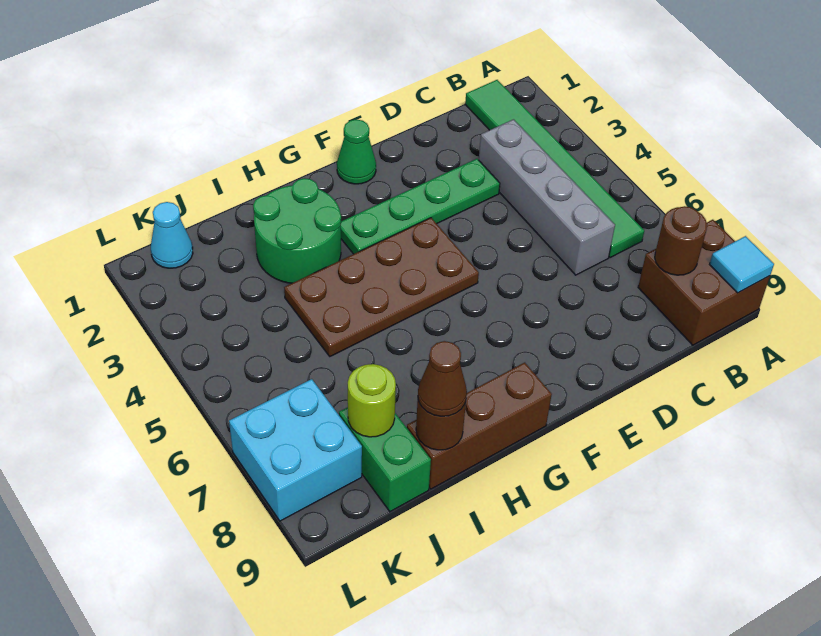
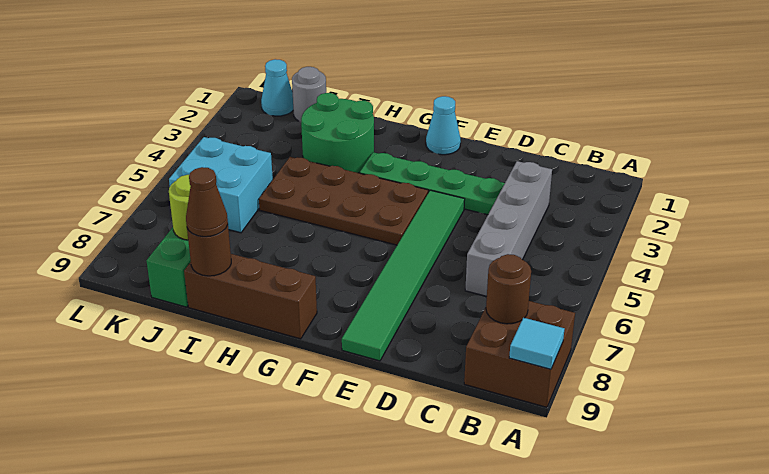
green tile B1:B6 level 1 -> green tile E4:E9 level 1
green cone F1 level 1 -> cyan cone F1 level 1
none -> grey round brick J1 level 1
cyan brick K7:L8 level 1 -> cyan brick J5:K6 level 1

